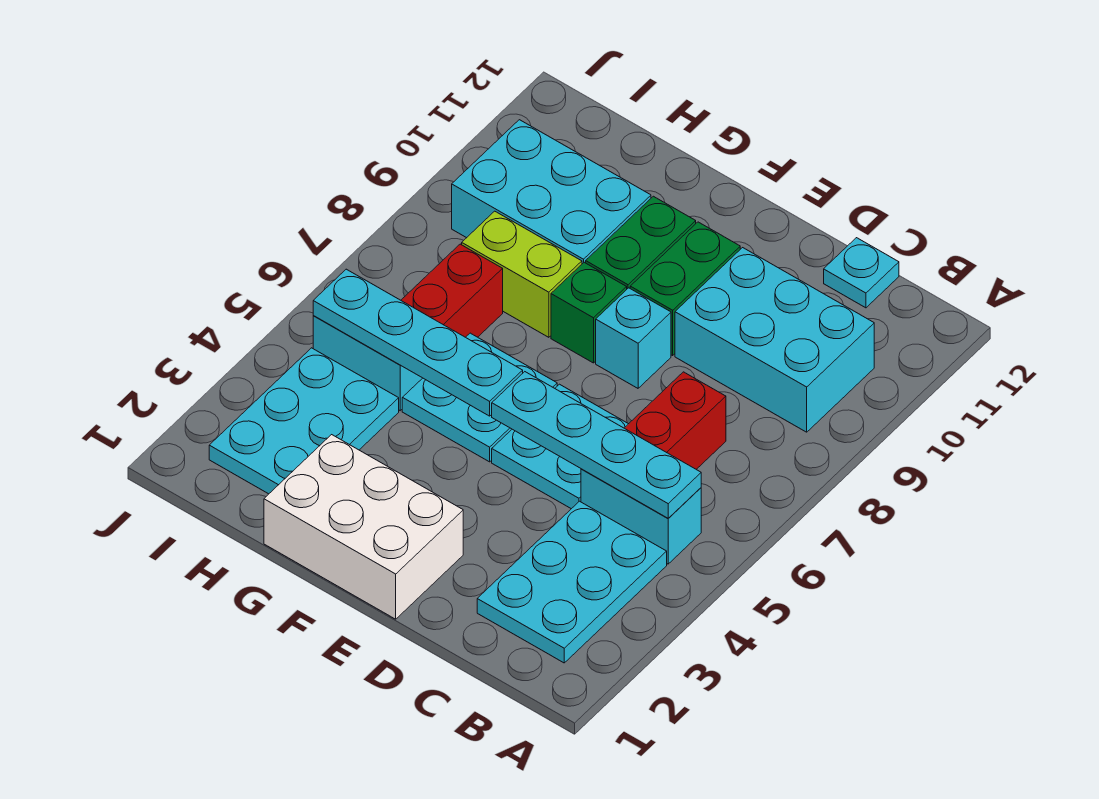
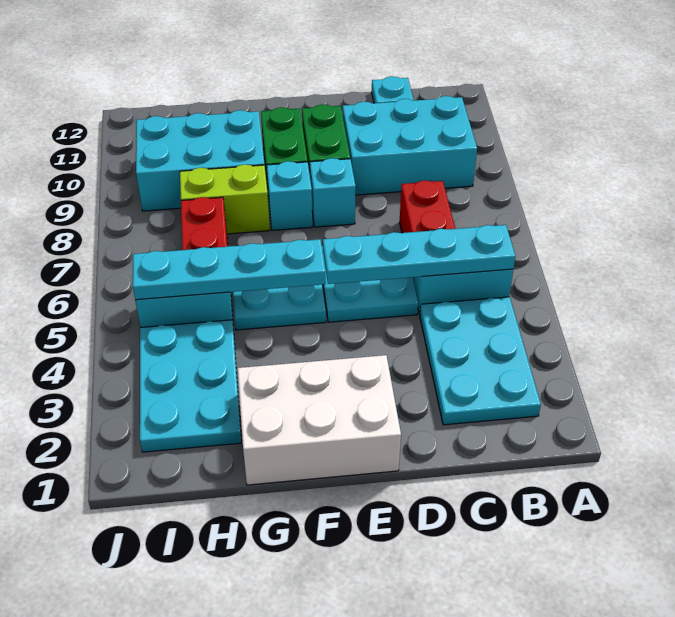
green brick F8 level 1 -> cyan brick F8 level 1

